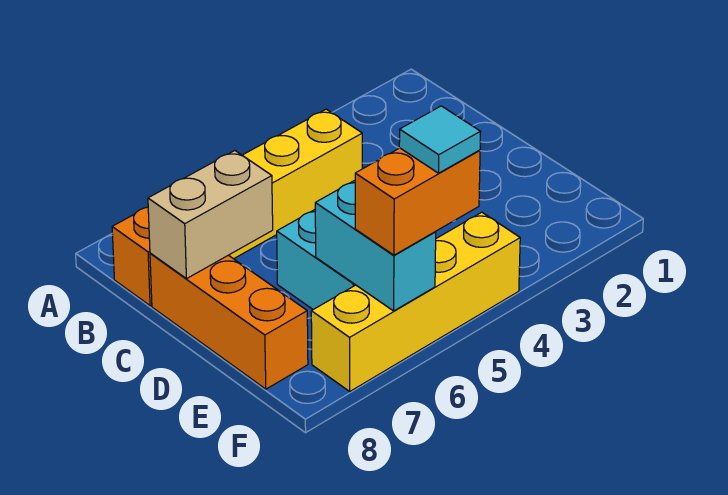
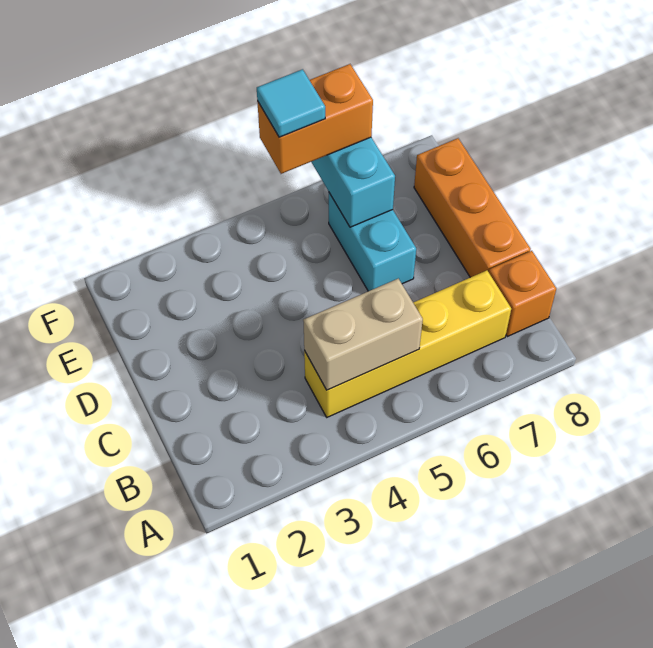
tan brick C7:C8 level 2 -> tan brick B4:B5 level 2
yellow brick F4:F7 level 1 -> none

